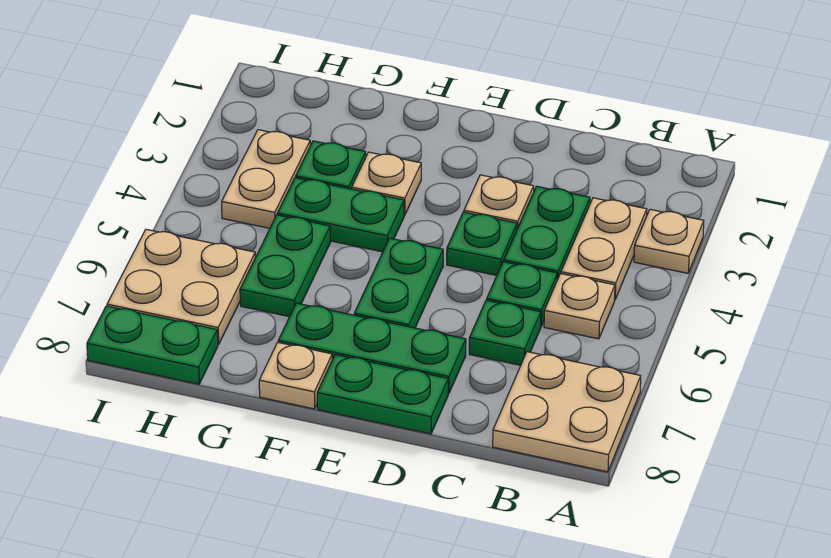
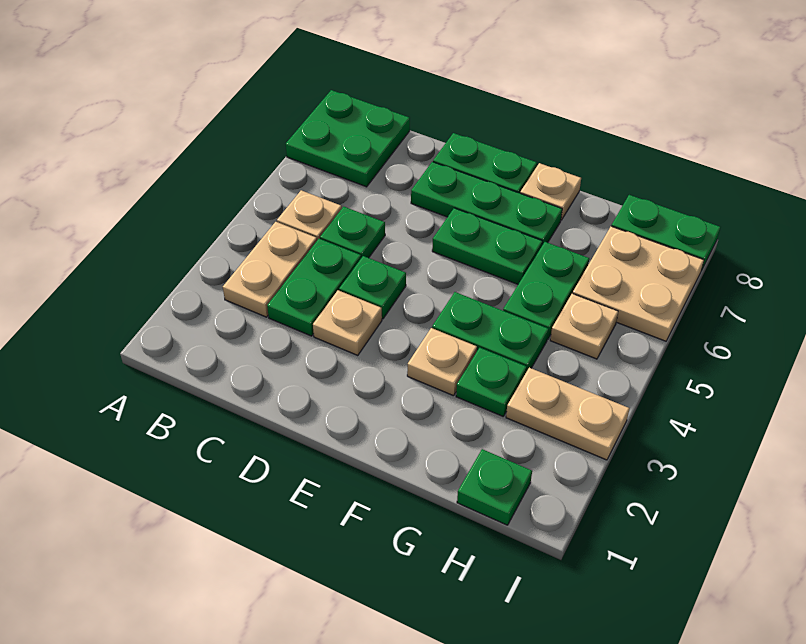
tan plate A3 level 1 -> tan plate H5 level 1
tan plate A7:B8 level 1 -> green plate A7:B8 level 1
green plate C6 level 1 -> green plate H1 level 1
green plate E5:E6 level 1 -> green plate E6:F6 level 1
tan plate H3:H4 level 1 -> tan plate H3:I3 level 1

